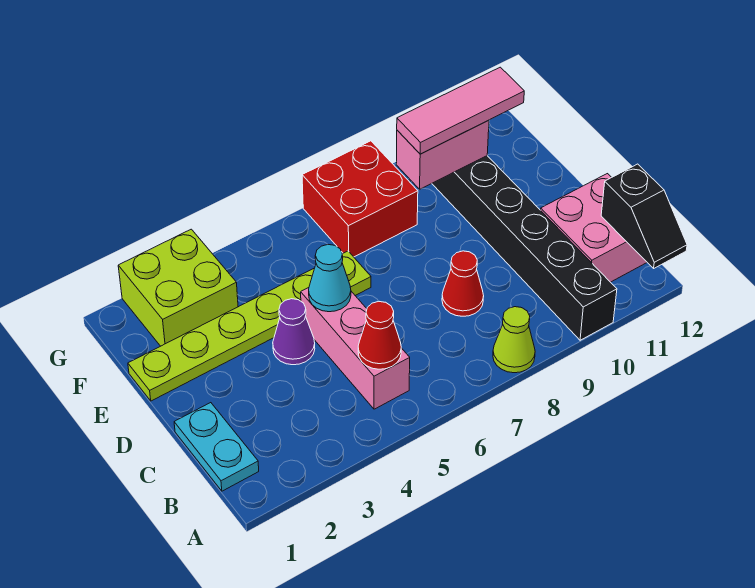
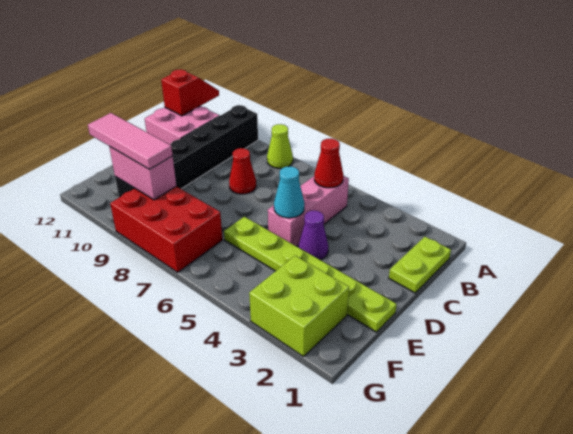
black slope A12:B12 level 2 top B -> red slope A12:B12 level 2 top B
cyan plate B1:C1 level 1 -> lime plate B1:C1 level 1
red brick F7:G8 level 1 -> red brick F7:G9 level 1

